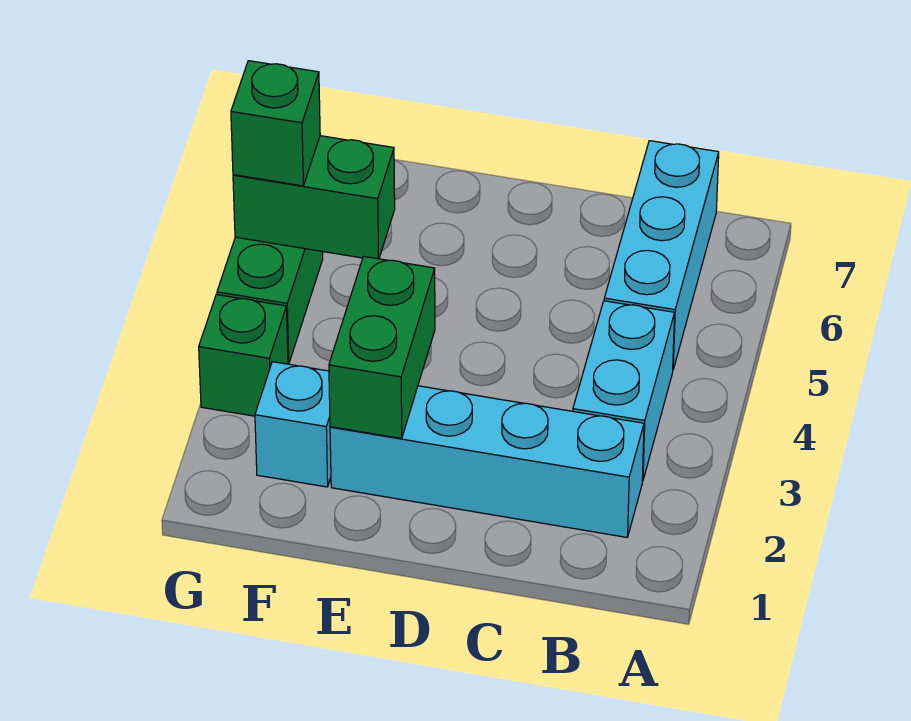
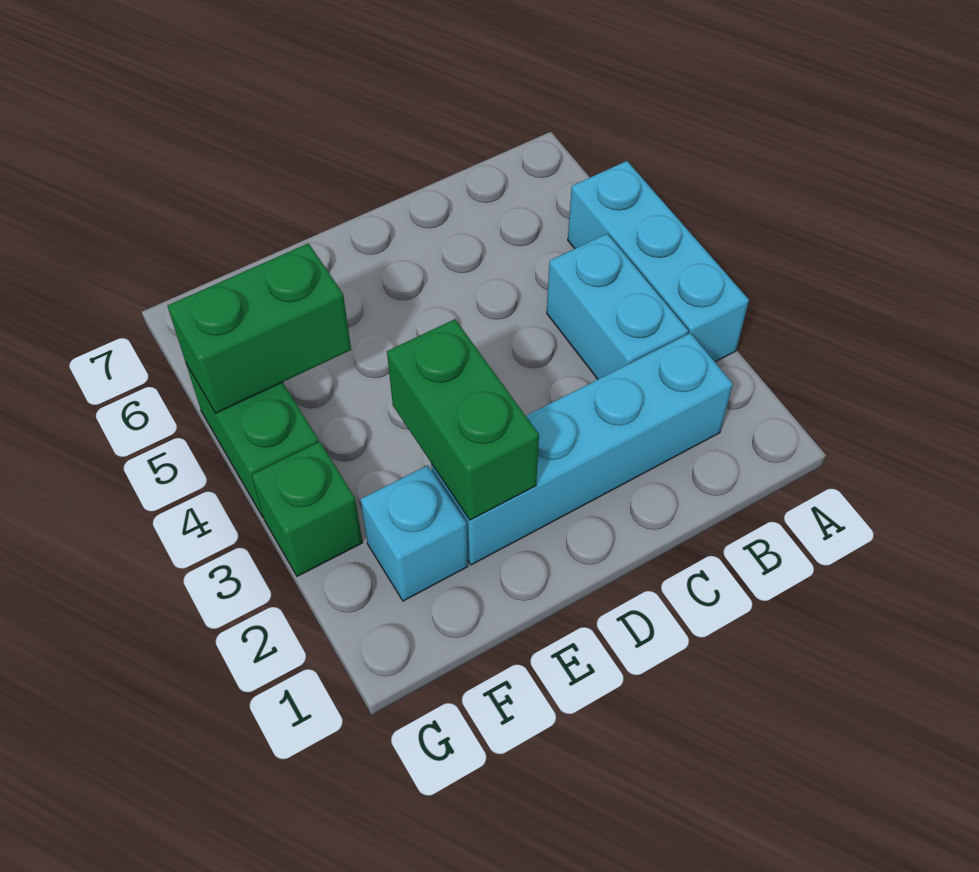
cyan brick B5:B7 level 1 -> cyan brick A3:A5 level 1
green brick G5 level 3 -> none

